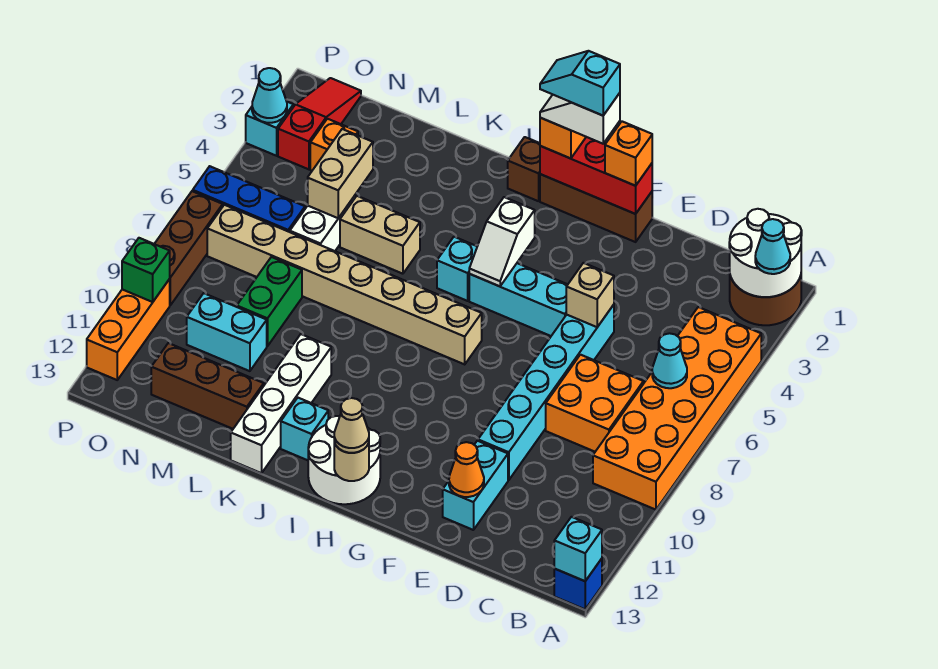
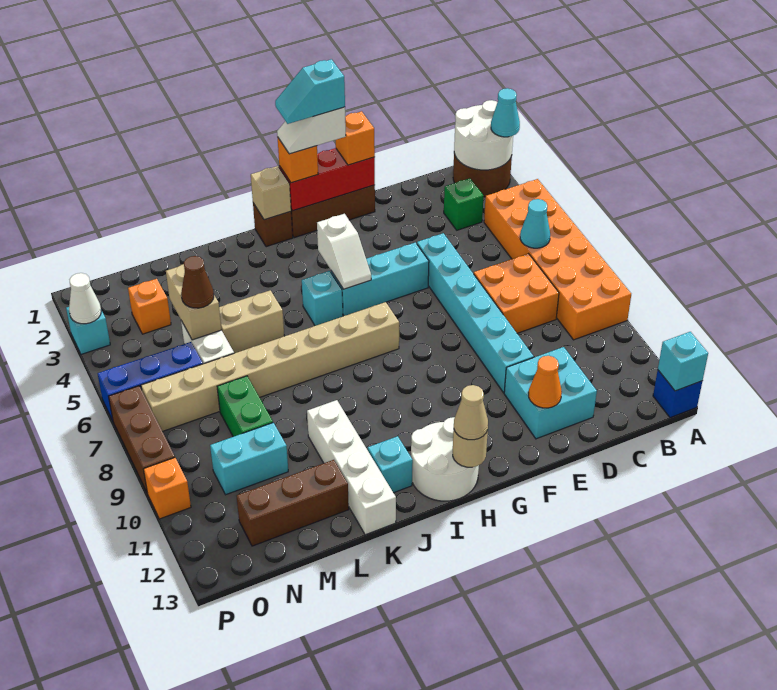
tan brick E5 level 2 -> tan brick I1 level 2
cyan brick E11:E12 level 1 -> cyan brick D11:E12 level 1
none -> brown cone M5 level 3
red slope O1:O3 level 1 top 3 -> none
cyan cone P3 level 2 -> white cone P3 level 2
orange brick P10:P12 level 1 -> orange brick P10 level 1
green brick P10 level 2 -> green brick C3 level 1

